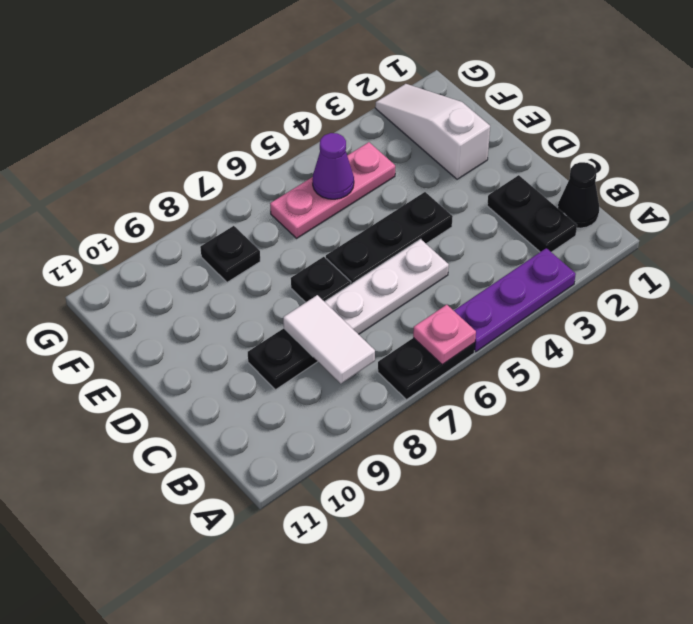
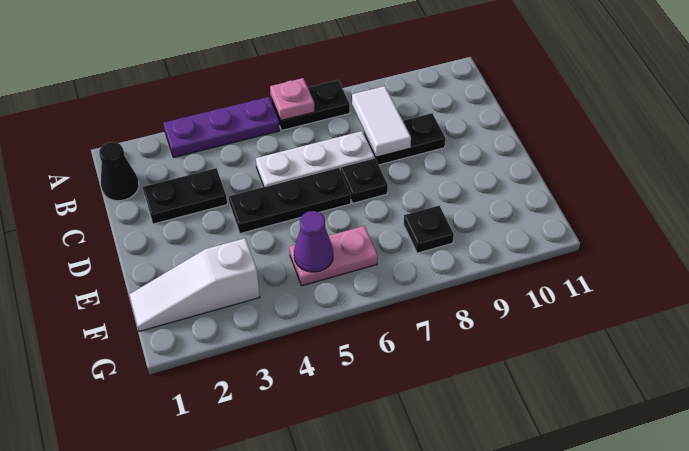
black plate B2:C2 level 1 -> black plate C2:C3 level 1
white slope E2:G2 level 1 top E -> white slope F1:F3 level 1 top 3
pink plate F4:F6 level 1 -> pink plate F5:F6 level 1

